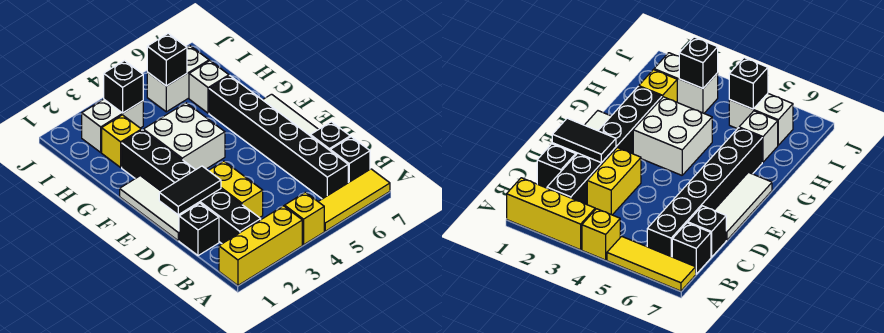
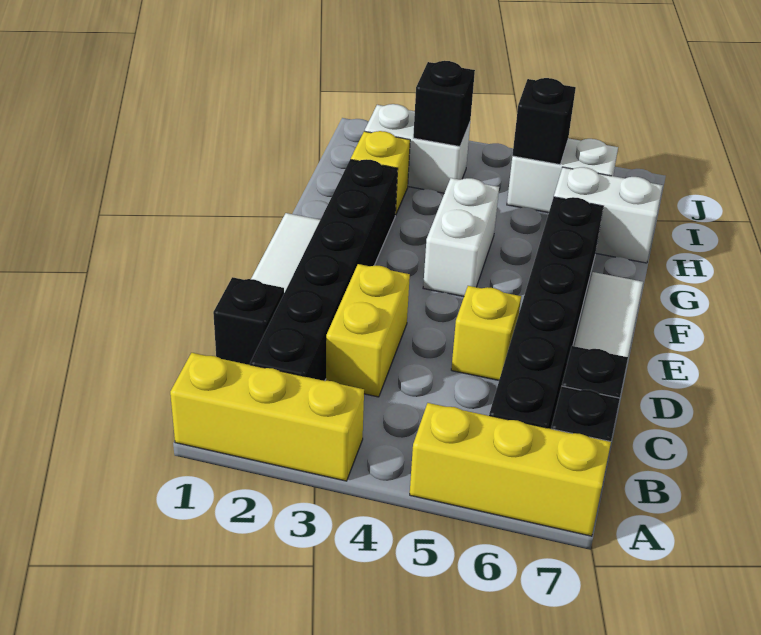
yellow brick A4 level 1 -> yellow brick D5 level 1
yellow tile A5:A7 level 1 -> yellow brick A5:A7 level 1
black tile D1:D2 level 2 -> none
white brick F3:G4 level 1 -> white brick F4:G4 level 1
white brick H6 level 1 -> white brick H6:H7 level 1

